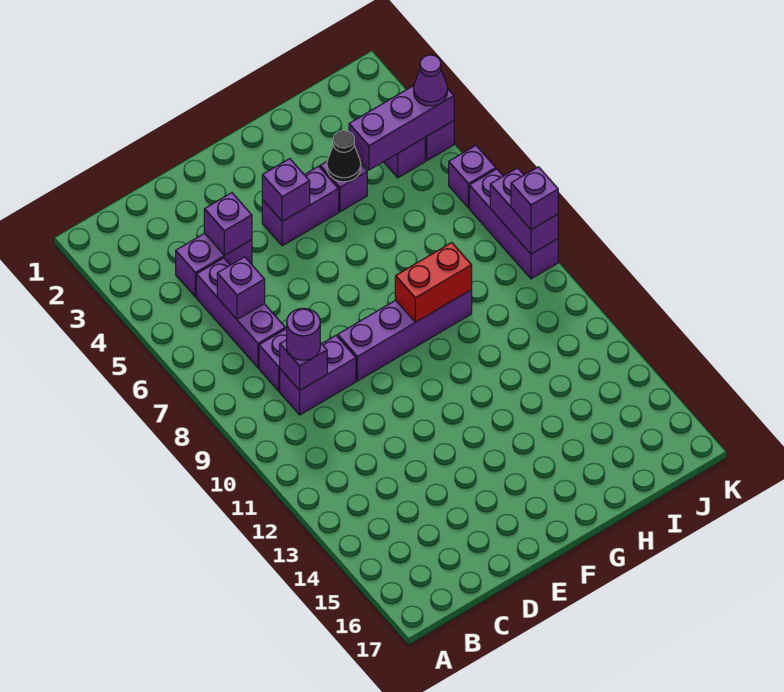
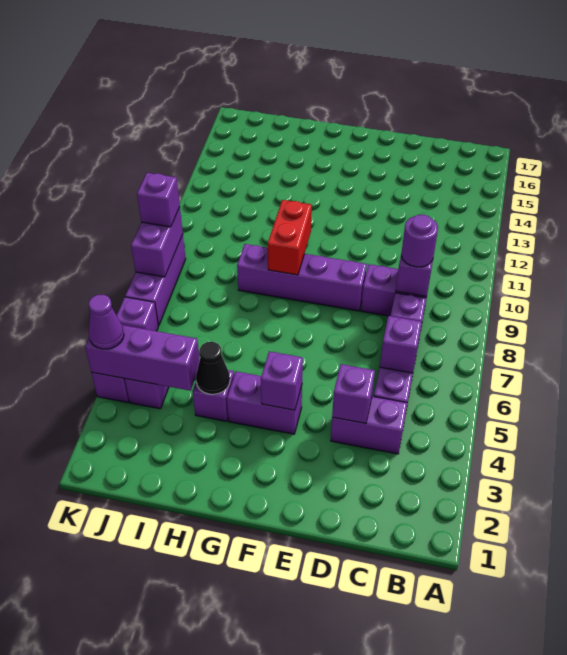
red brick G9:H9 level 2 -> red brick G9:G10 level 2

